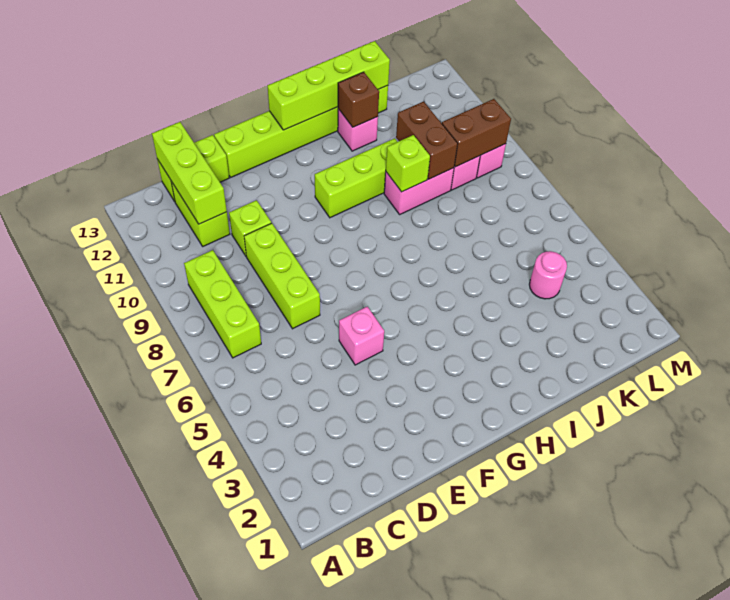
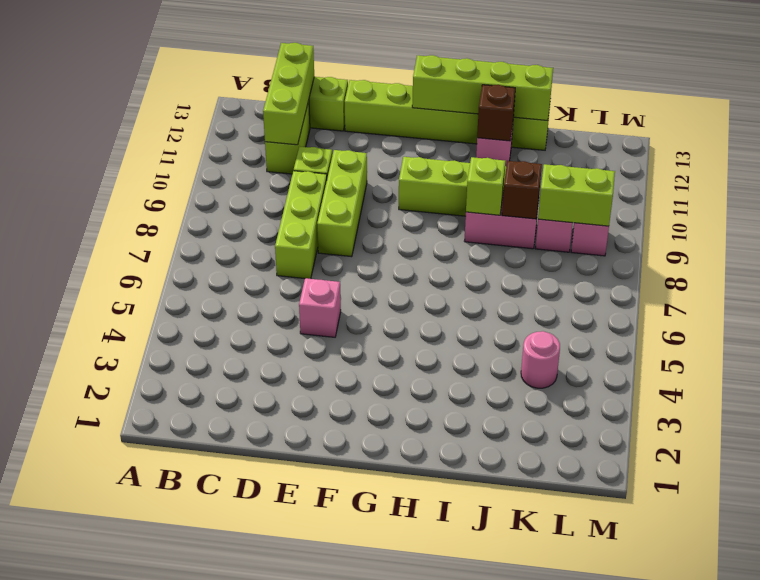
lime brick B7:B9 level 1 -> lime brick E8:E10 level 1
brown brick J9:J10 level 2 -> brown brick J9 level 2
brown brick K9:L9 level 2 -> lime brick K9:L9 level 2

